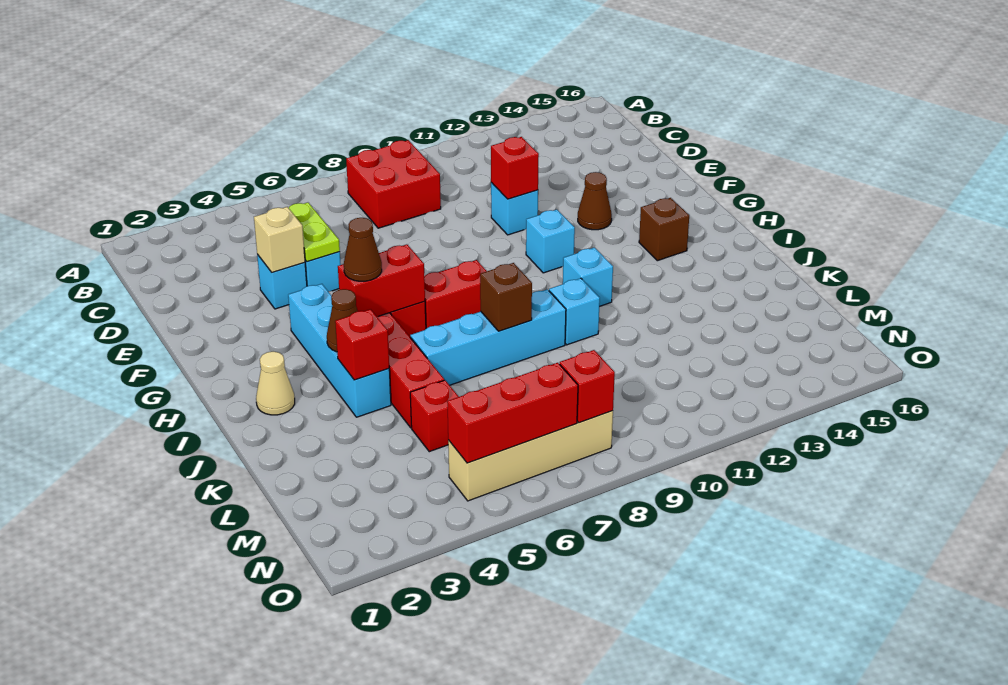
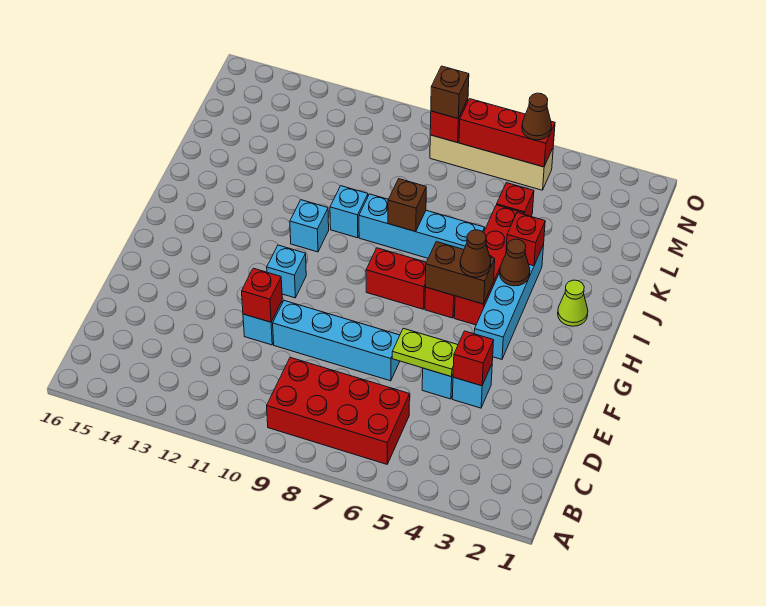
red brick B8:C9 level 1 -> red brick B6:C9 level 1
lime plate D5:E5 level 2 -> lime plate E5:E6 level 2
tan brick E4 level 2 -> red brick E4 level 2
none -> cyan brick E7:E10 level 1
brown cone F13 level 1 -> brown cone N5 level 3
red brick H5:H6 level 2 -> brown brick H5:H6 level 2
brown brick H14 level 1 -> brown brick N8 level 3
tan cone I2 level 1 -> lime cone I2 level 1

